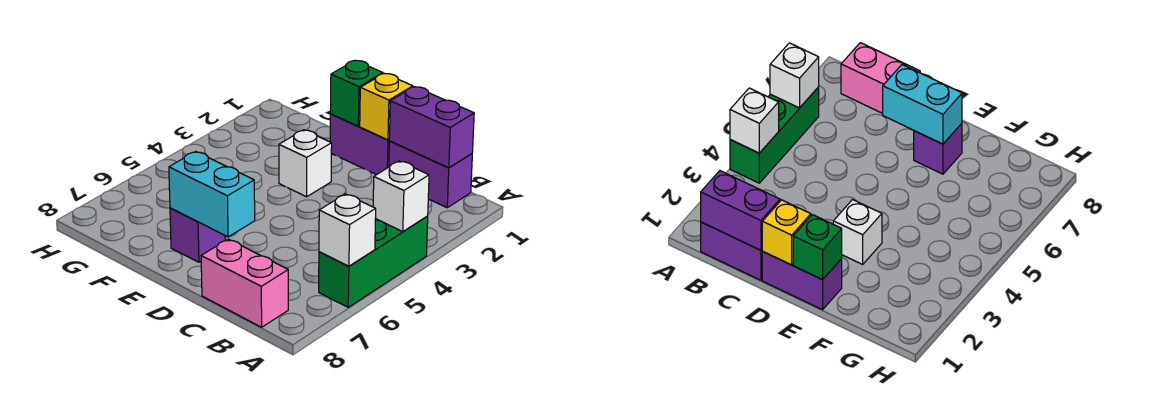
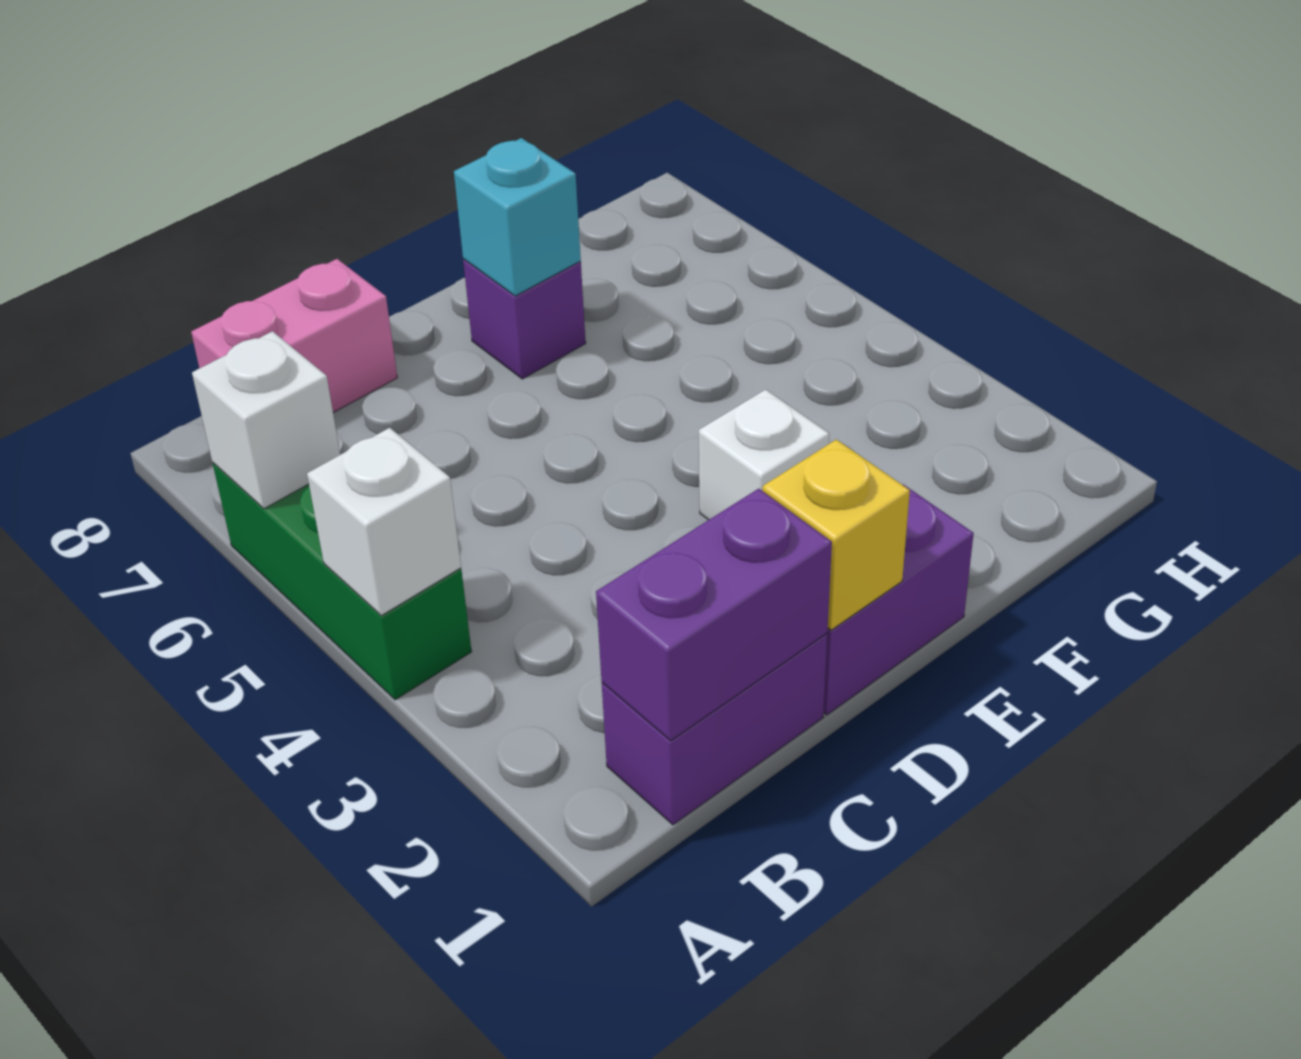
cyan brick D7:E7 level 2 -> cyan brick E7 level 2
green brick E1 level 2 -> none

